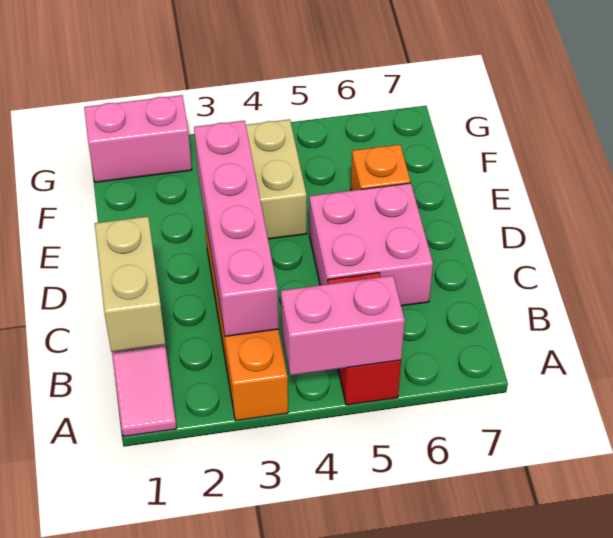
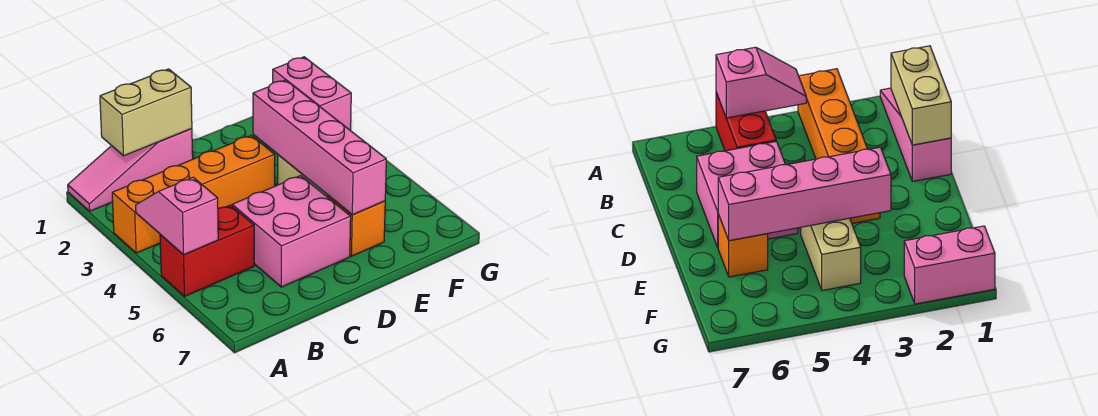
pink brick A4:A5 level 2 -> pink slope A4:A5 level 2 top 5
pink brick B3:E3 level 2 -> pink brick E3:E6 level 2

